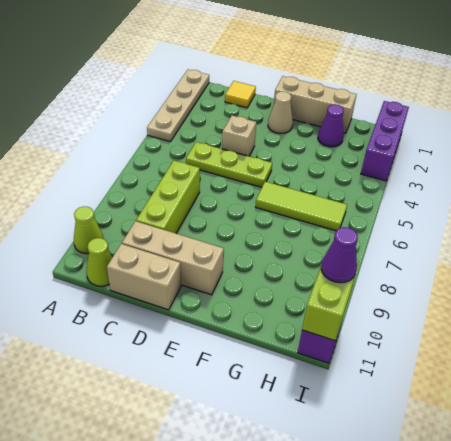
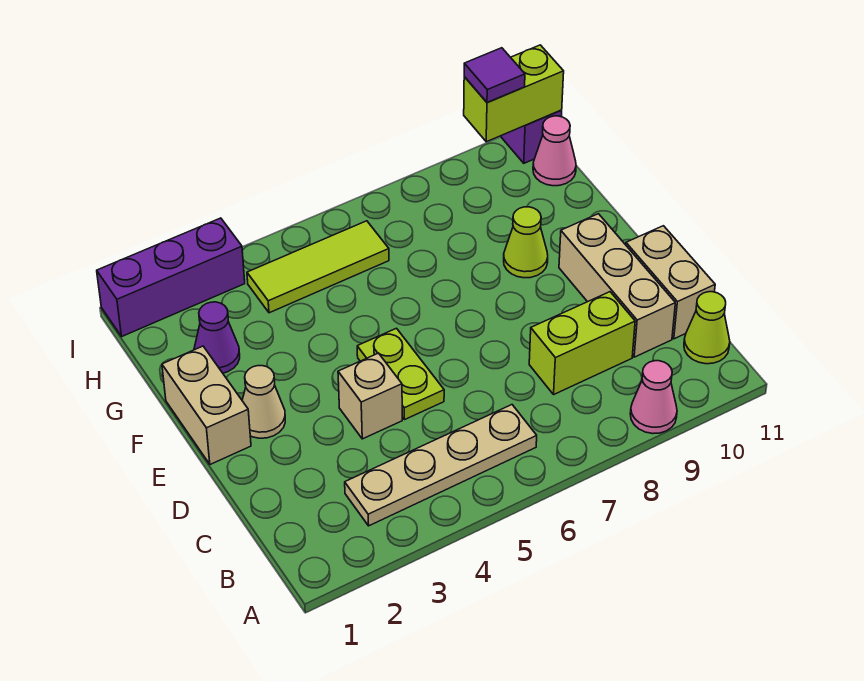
tan plate A1:A4 level 1 -> tan plate B3:B6 level 1
none -> pink cone A9 level 1
lime cone A10 level 1 -> lime cone F9 level 1
yellow tile C1 level 1 -> none
lime plate C5:E5 level 1 -> lime plate D5:E5 level 1
lime brick C7:C9 level 1 -> lime brick C8:C9 level 1
tan brick E1:G1 level 1 -> tan brick E1:F1 level 1
lime tile F6:H6 level 1 -> lime tile H4:H6 level 1
none -> pink cone H11 level 1
purple cone I10 level 3 -> purple tile I10 level 3

